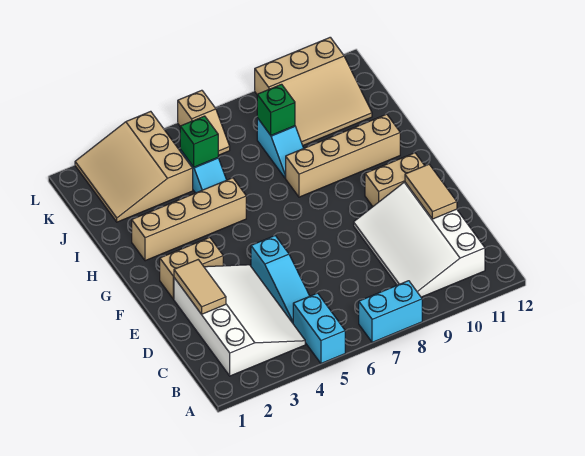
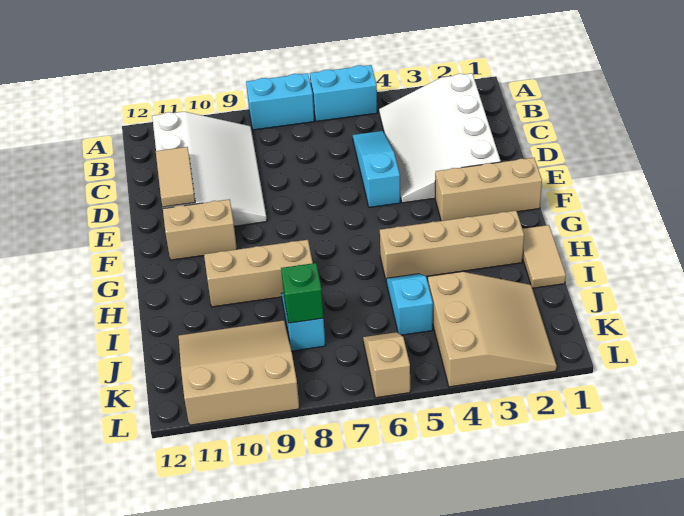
cyan brick A5:B5 level 1 -> cyan brick A5:A6 level 1
tan tile D2:E2 level 2 -> tan tile H1:I1 level 1
tan brick F2:F3 level 1 -> tan brick F1:F3 level 1
tan brick H8:H11 level 1 -> tan brick H8:H10 level 1
green brick J5 level 2 -> none

